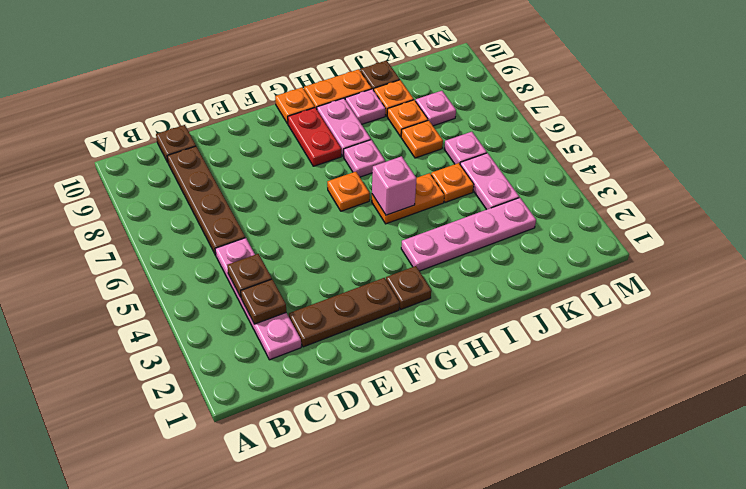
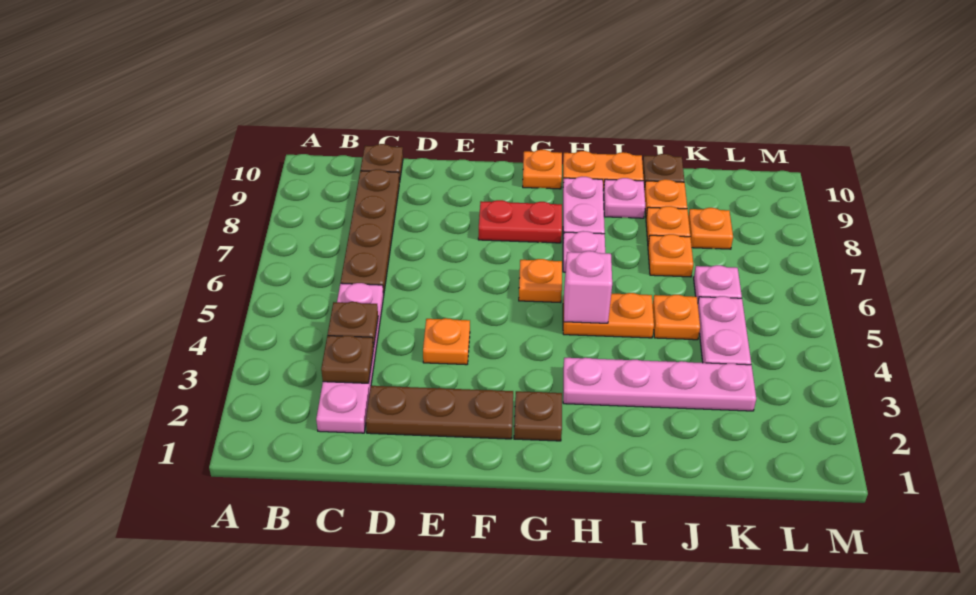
none -> orange plate E4 level 1
red plate G8:G9 level 1 -> red plate F8:G8 level 1
pink plate K8 level 1 -> orange plate K8 level 1

